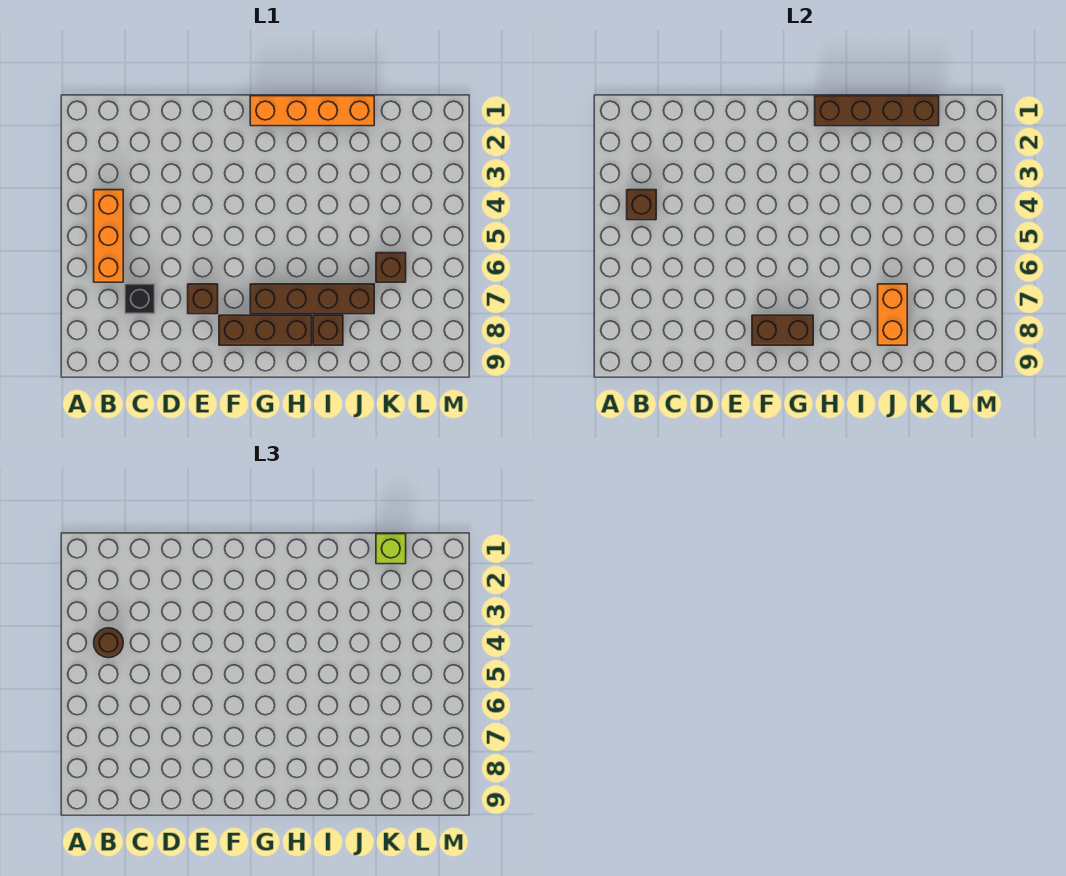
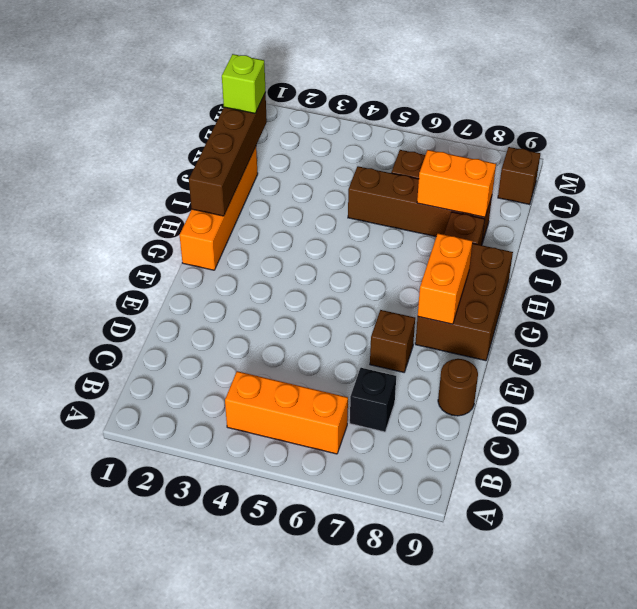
brown brick B4 level 2 -> brown brick L9 level 1
brown round brick B4 level 3 -> brown round brick D9 level 1
brown brick F8:H8 level 1 -> brown brick F8:H9 level 1
brown brick F8:G8 level 2 -> orange brick F8:G8 level 2
brown brick G7:J7 level 1 -> brown brick J5:J8 level 1

